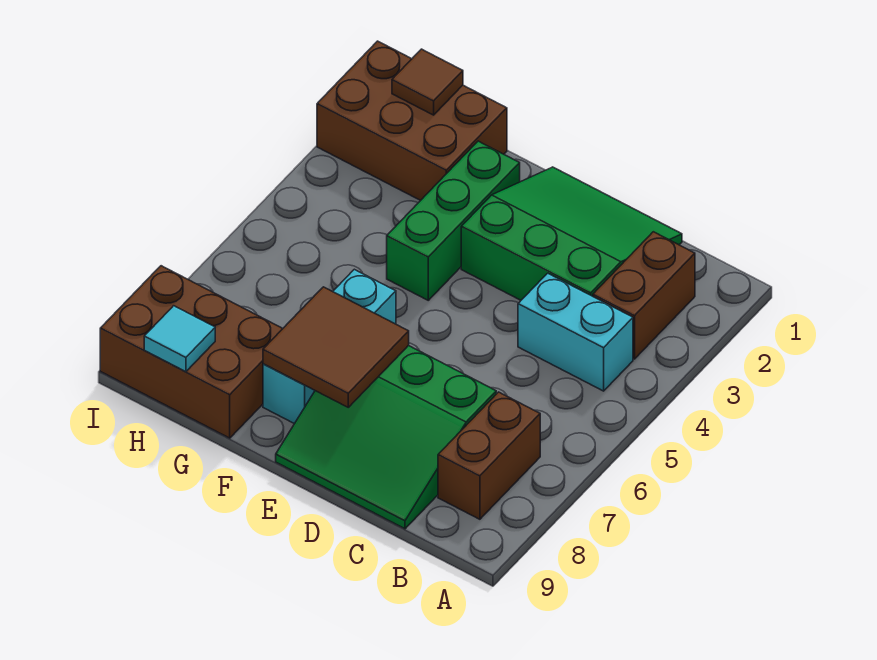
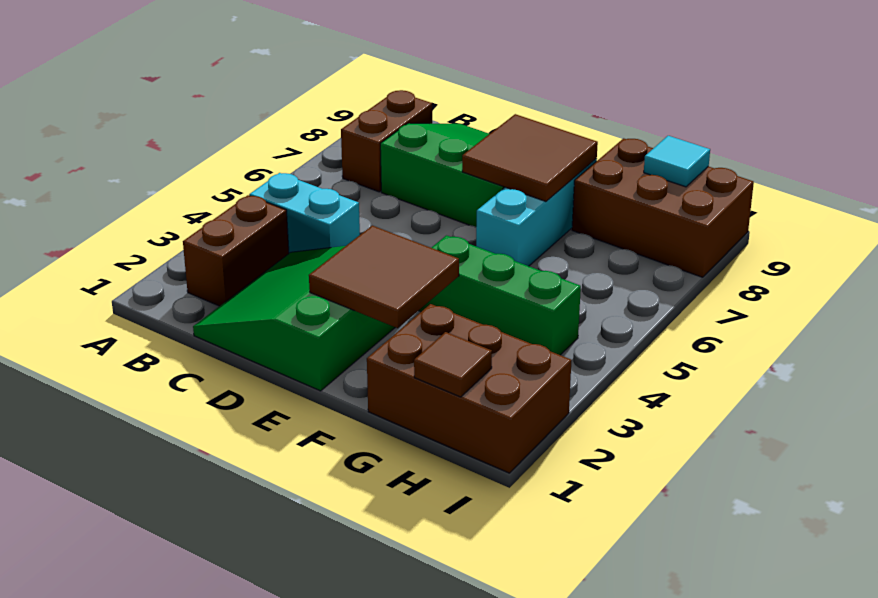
green slope C1:E3 level 1 top 3 -> green slope C1:E3 level 1 top E
none -> brown tile E2:F3 level 2
green brick F2:F4 level 1 -> green brick F4:H4 level 1

